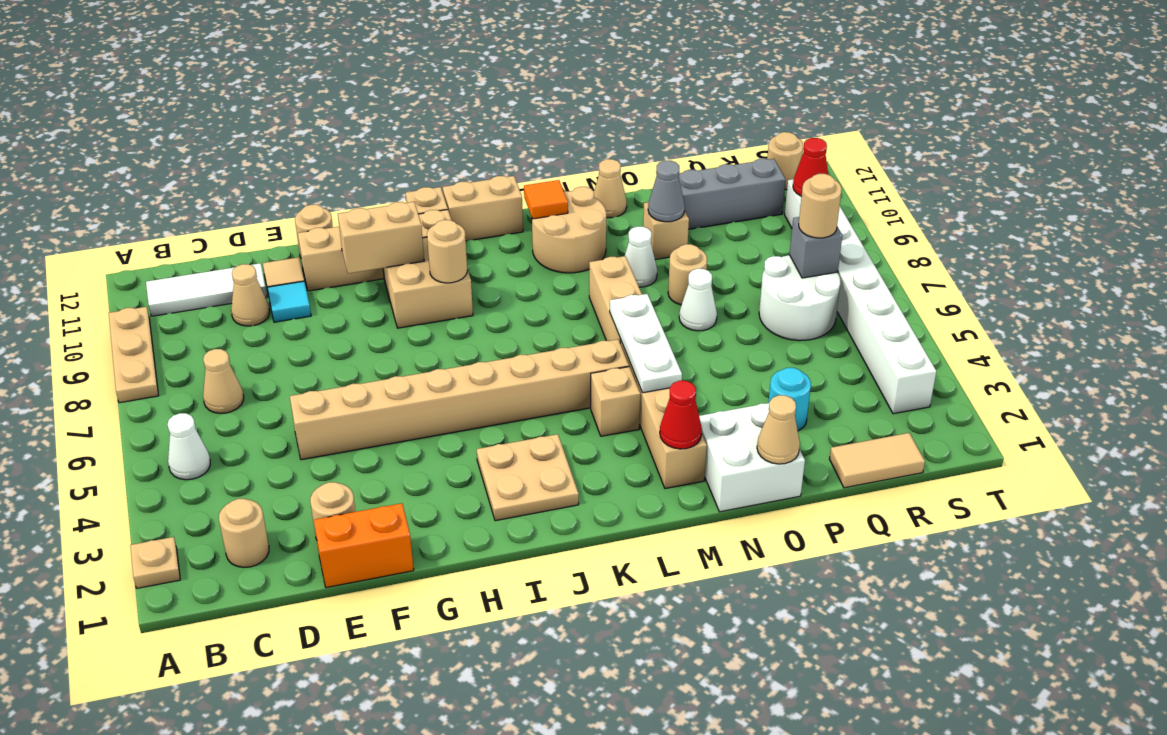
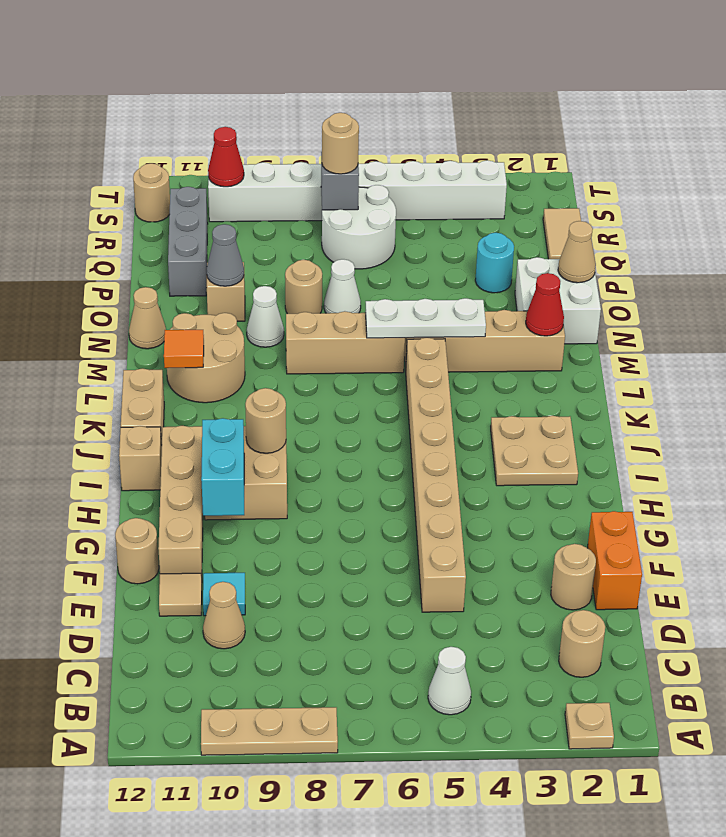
white tile B11:D11 level 1 -> none
tan cone C7 level 1 -> none
tan brick G10:H10 level 2 -> cyan brick G10:H10 level 2
tan brick L4 level 1 -> none

